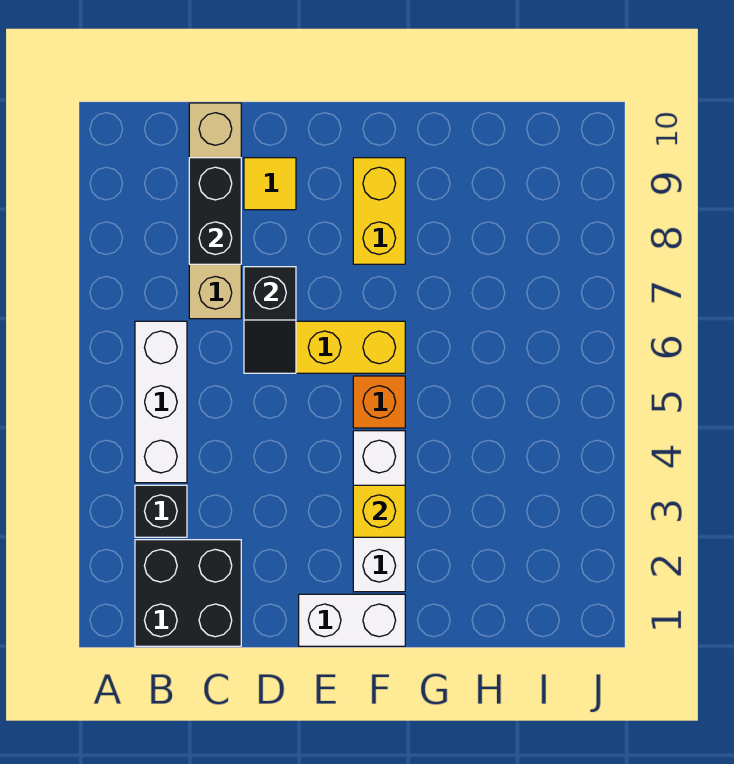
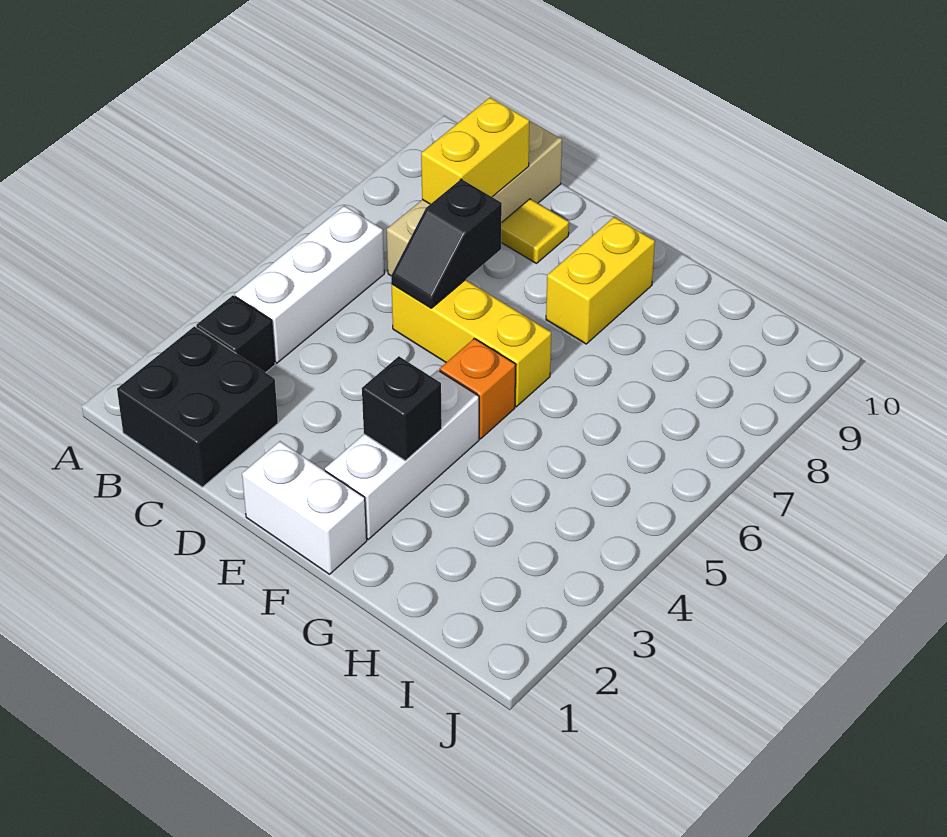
black brick C8:C9 level 2 -> yellow brick C8:C9 level 2
yellow brick F3 level 2 -> black brick F3 level 2

